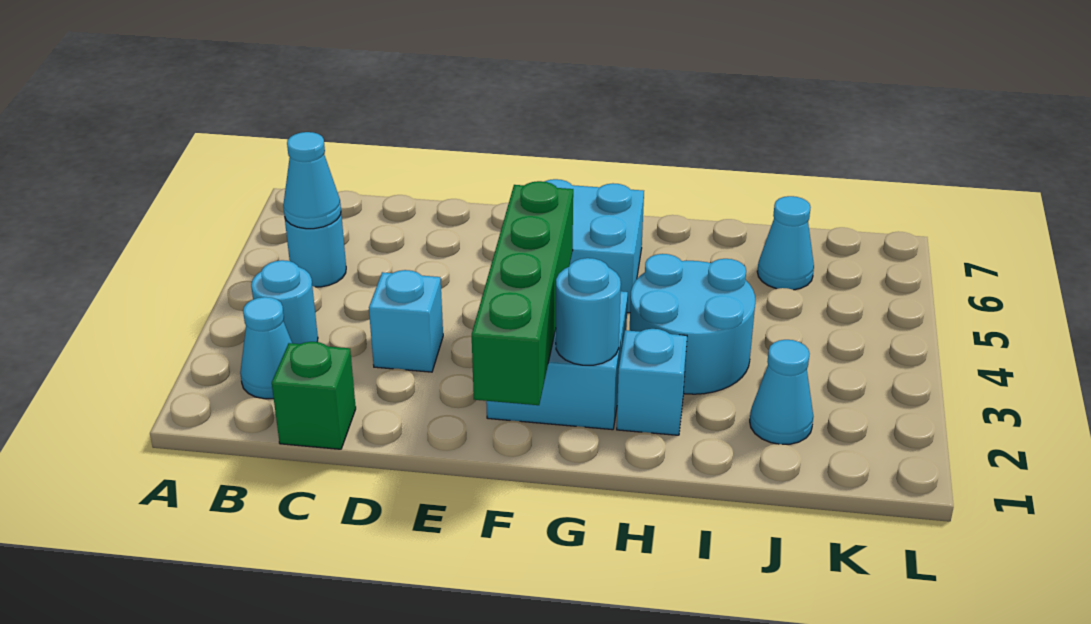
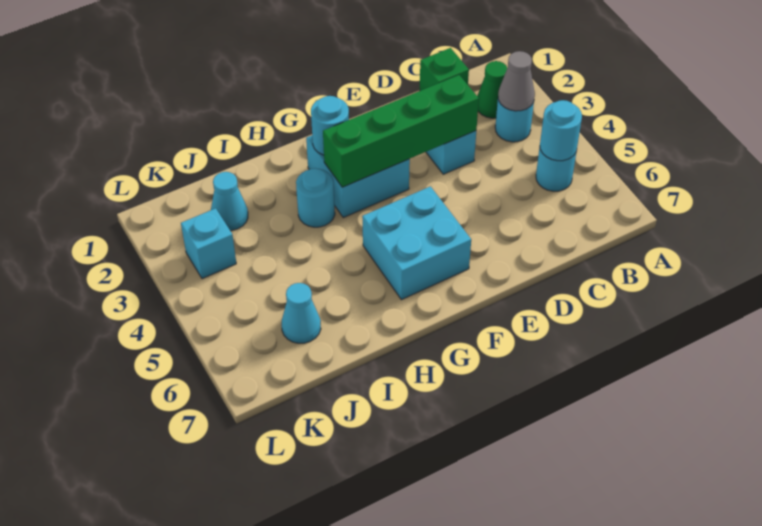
cyan cone B2 level 1 -> green cone B2 level 1
none -> grey cone B3 level 2
cyan cone B5 level 2 -> cyan round brick B5 level 2
green brick F1:F4 level 2 -> green brick D3:G3 level 2
cyan brick H2 level 1 -> cyan brick K3 level 1
cyan round brick H3:I4 level 1 -> cyan round brick H3 level 1

